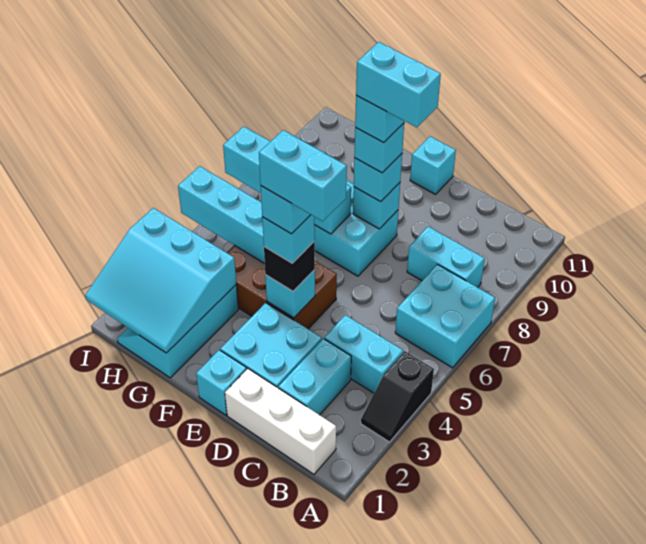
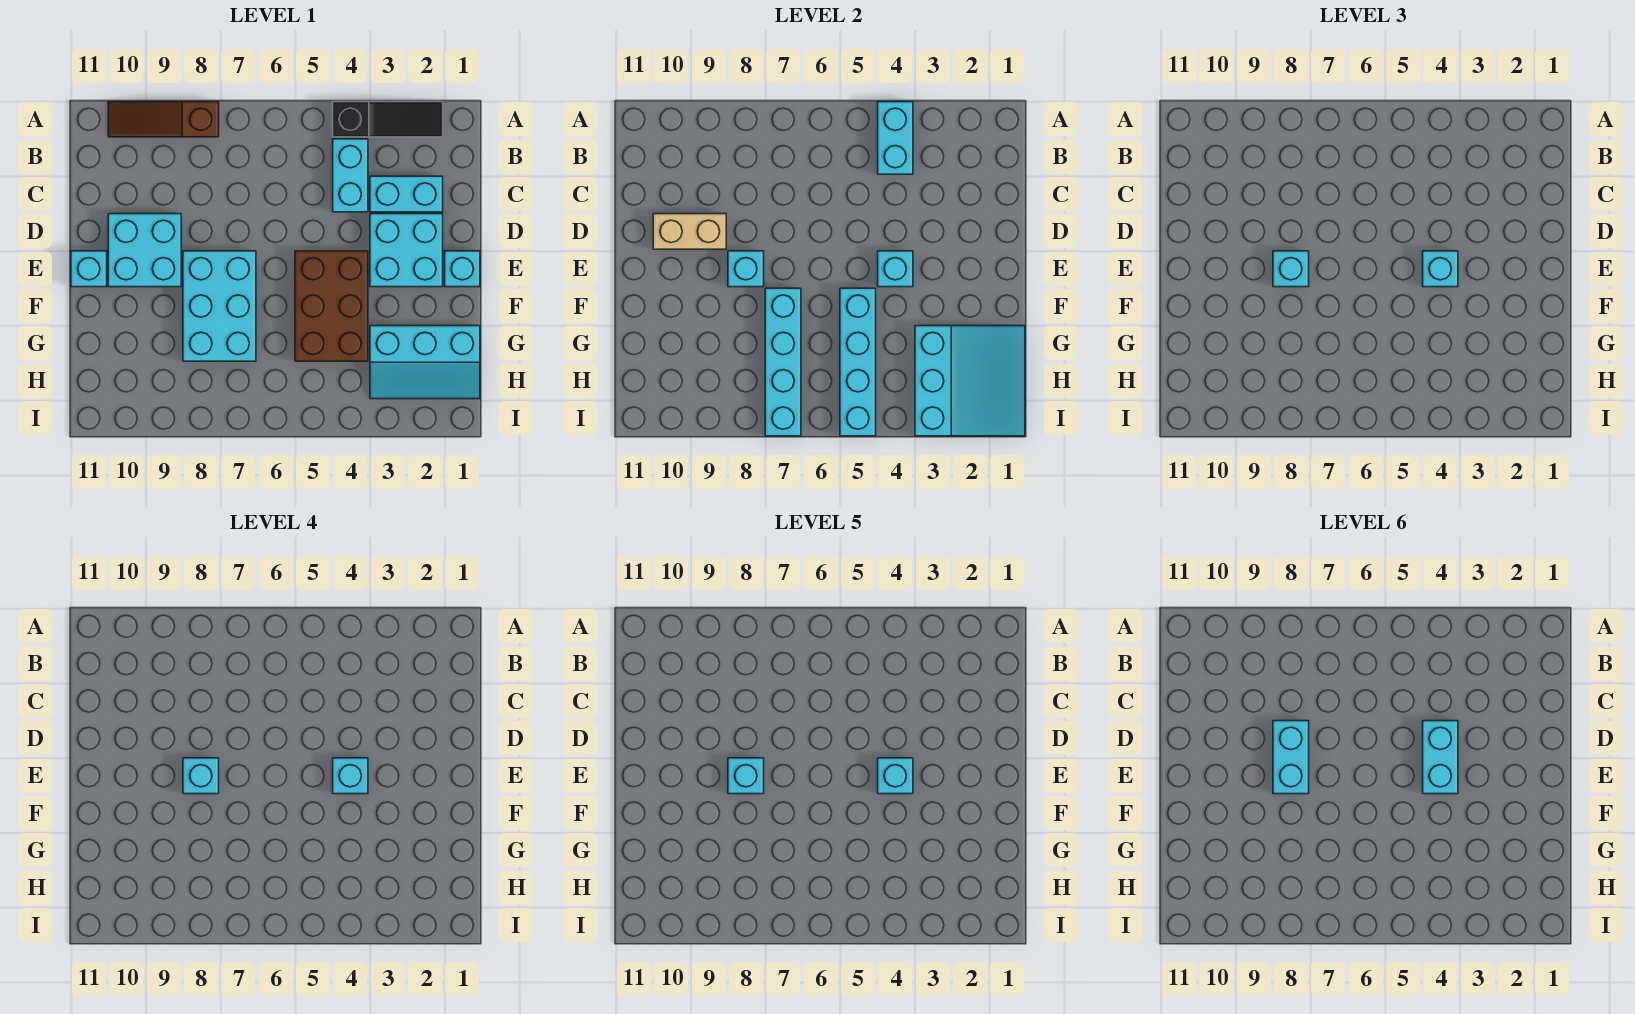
black slope A3:A4 level 1 top 4 -> black slope A2:A4 level 1 top 4
cyan brick A6:B7 level 1 -> cyan brick D9:E10 level 1
none -> brown slope A8:A10 level 1 top 8
white brick B1:D1 level 1 -> none
cyan brick B8:C8 level 1 -> cyan brick A4:B4 level 2
none -> tan brick D9:D10 level 2
black brick E4 level 3 -> cyan brick E4 level 3

